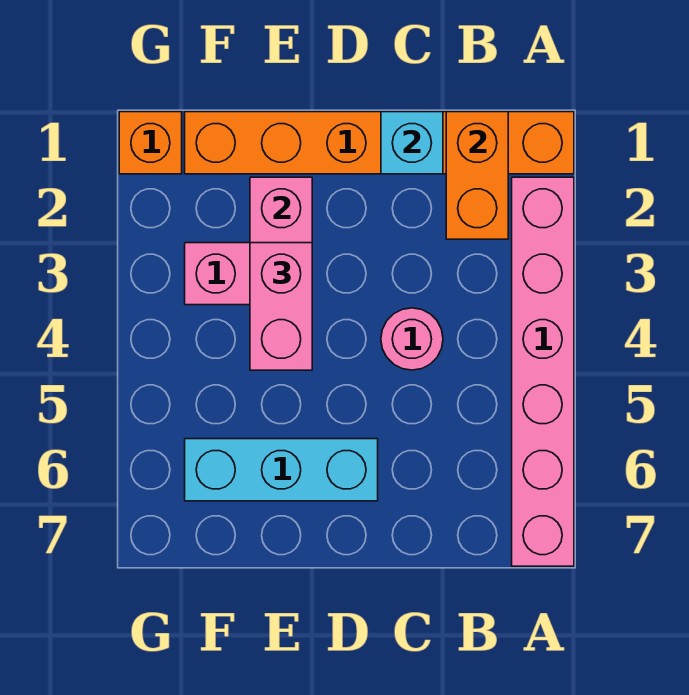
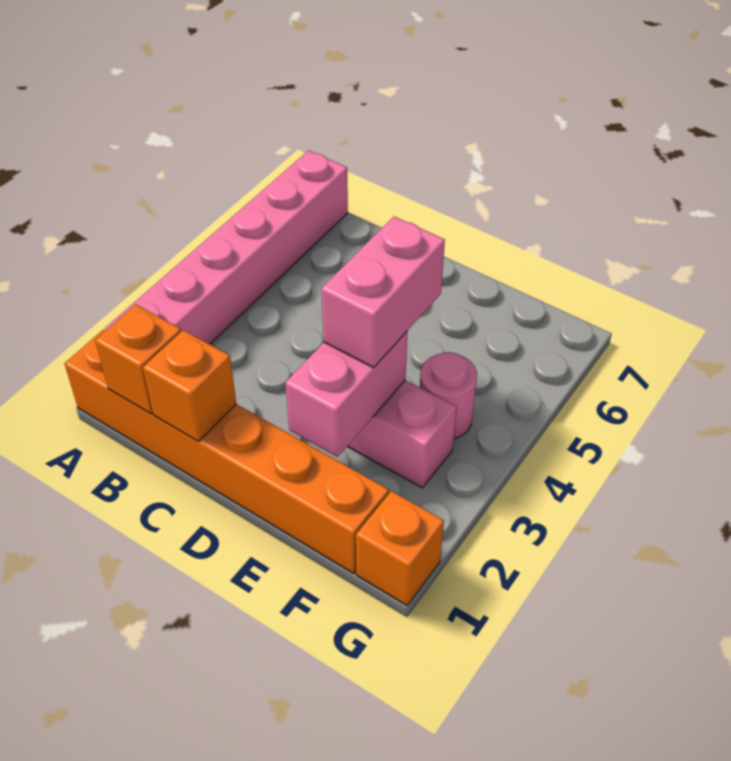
orange brick B1:B2 level 2 -> orange brick B1 level 2
cyan brick C1 level 2 -> orange brick C1 level 2
pink round brick C4 level 1 -> pink round brick F4 level 1
cyan brick D6:F6 level 1 -> none

